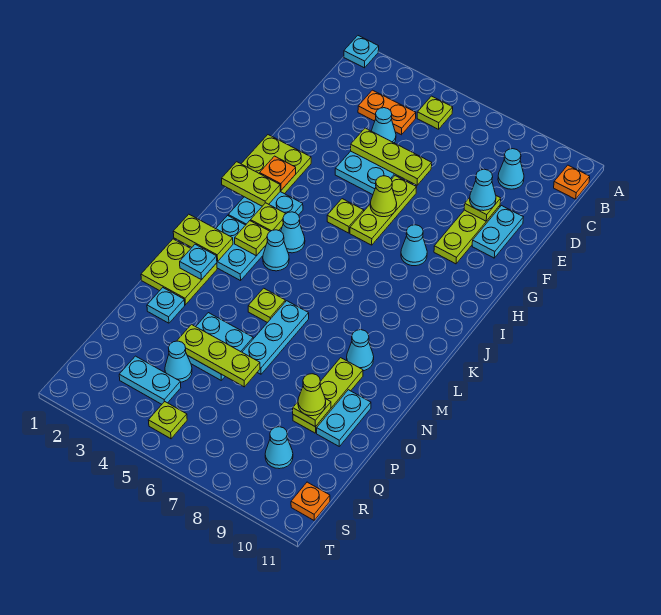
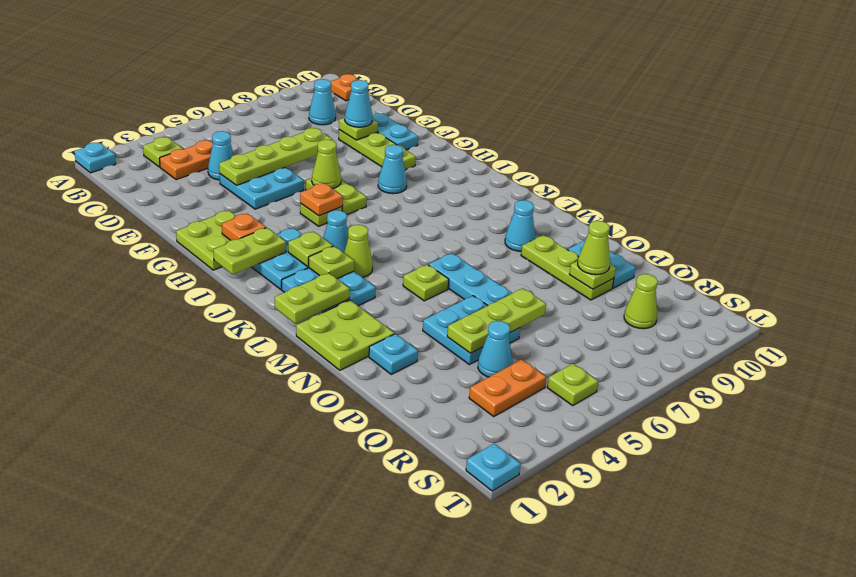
lime plate B5 level 1 -> lime plate B3 level 1
lime plate E4:E6 level 2 -> lime plate E4:E7 level 2
lime plate F6:H6 level 1 -> lime plate G6:H6 level 1
cyan cone K4 level 1 -> lime cone K4 level 1
cyan plate M2 level 2 -> cyan plate T1 level 1
cyan plate R3:R4 level 1 -> orange plate R3:R4 level 1
cyan cone R9 level 1 -> lime cone R9 level 1
orange plate S11 level 1 -> orange plate H5 level 2

